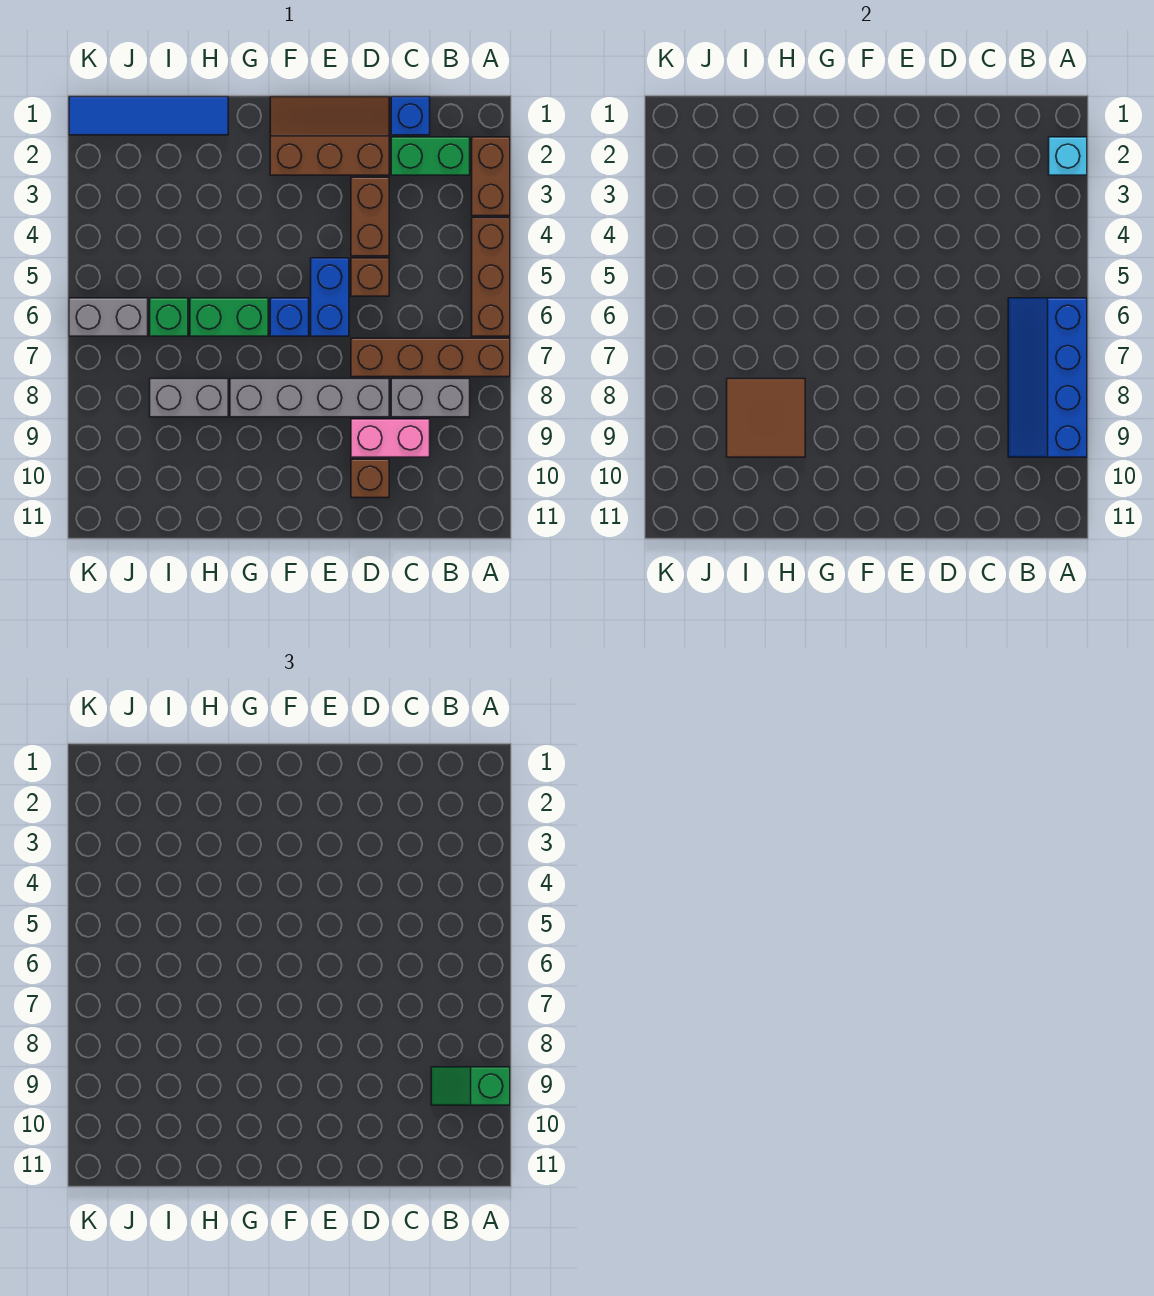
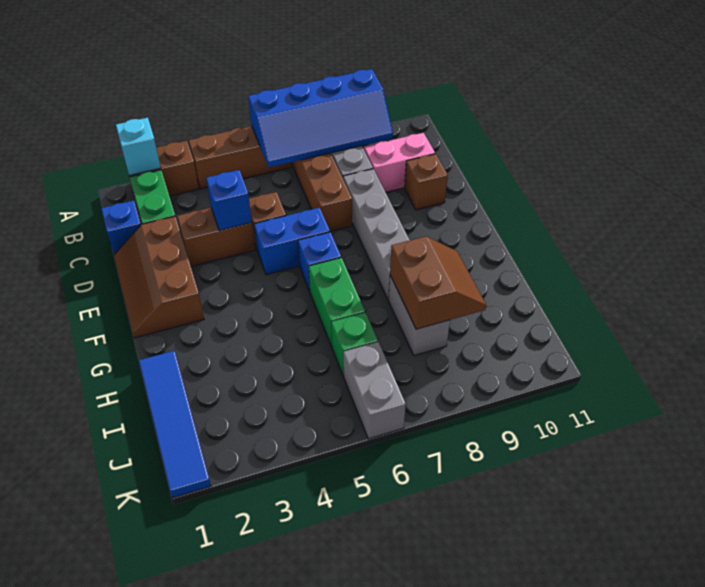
green slope A9:B9 level 3 top A -> none
pink brick C9:D9 level 1 -> pink brick C9:C10 level 1
none -> blue brick D4 level 2
brown tile H8:I9 level 2 -> brown slope H8:I9 level 2 top 8

